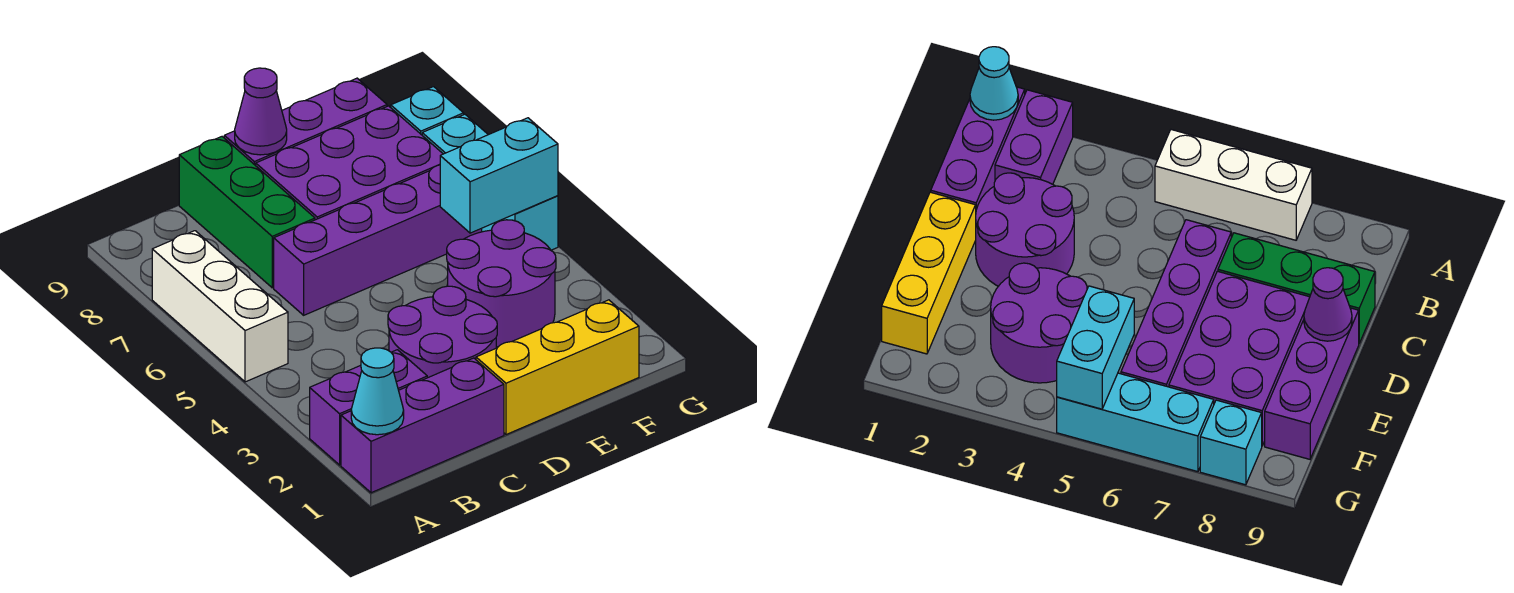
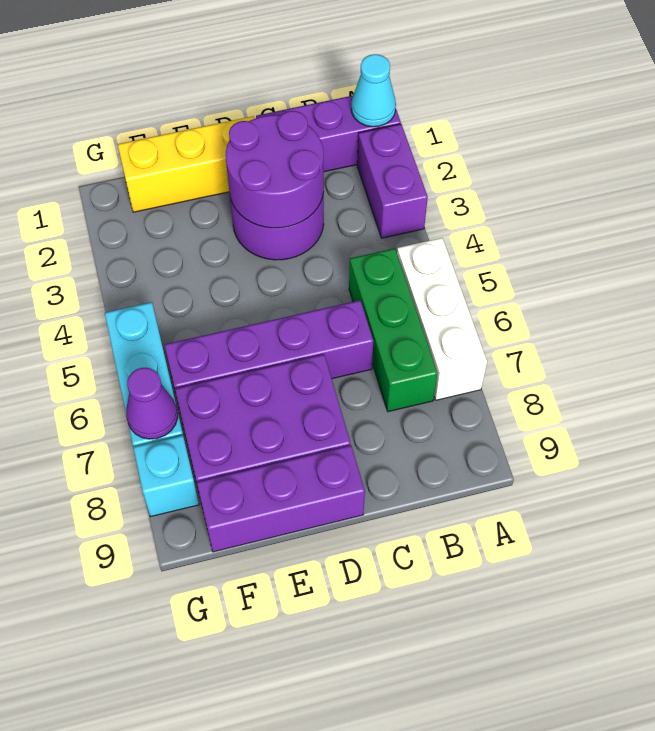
purple brick A2:B2 level 1 -> purple brick A2:A3 level 1
green brick C7:C9 level 1 -> green brick B5:B7 level 1
purple cone D9 level 2 -> purple cone G7 level 2
purple round brick E3:F4 level 1 -> purple round brick C2:D3 level 2
cyan brick F5:G5 level 2 -> none

